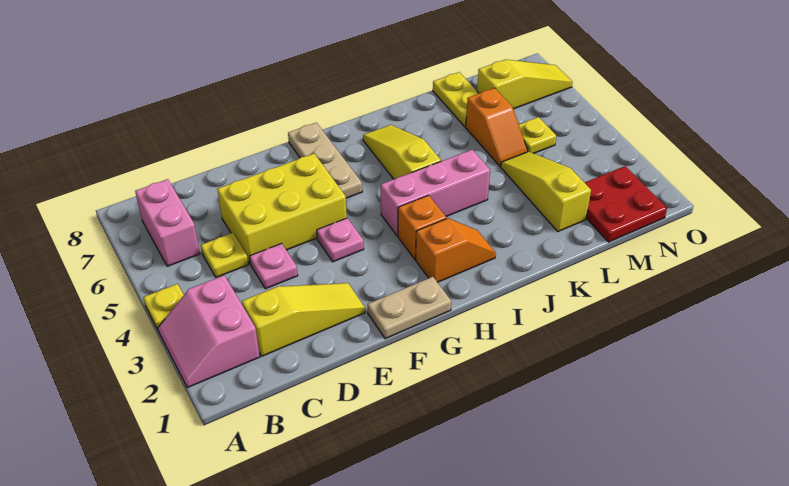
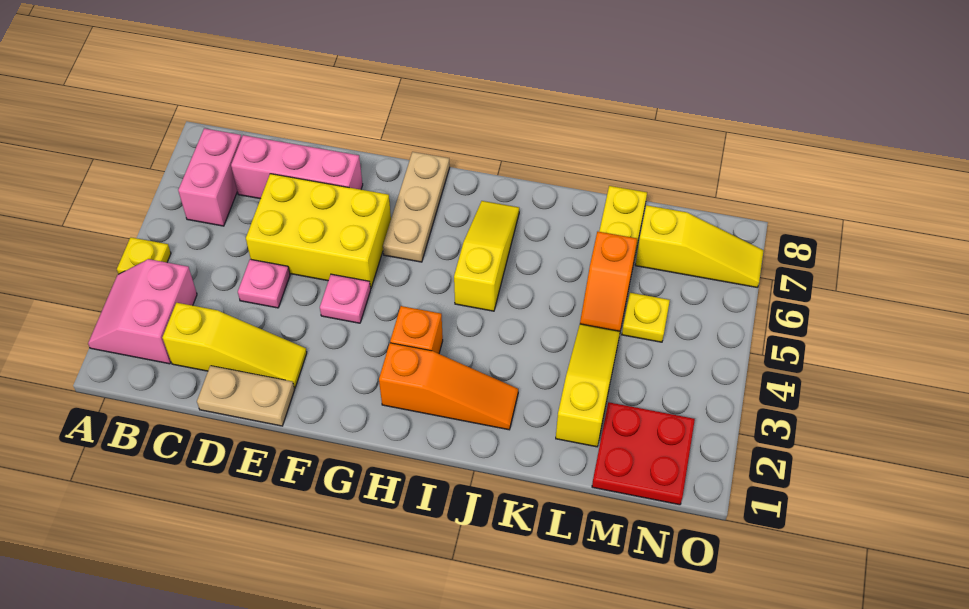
yellow plate C5 level 1 -> none
tan plate F1:G1 level 1 -> tan plate D1:E1 level 1
orange slope H2:I2 level 1 top H -> orange slope H2:J2 level 1 top H
pink brick H4:J4 level 1 -> pink brick C7:E7 level 1

